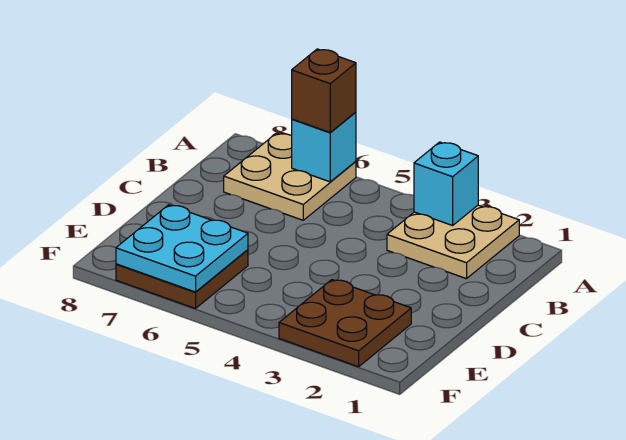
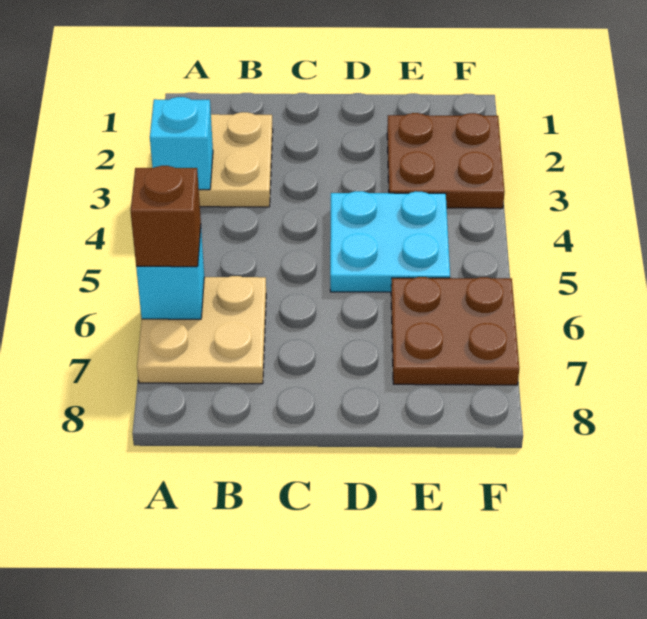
cyan plate E6:F7 level 2 -> cyan plate D4:E5 level 1

